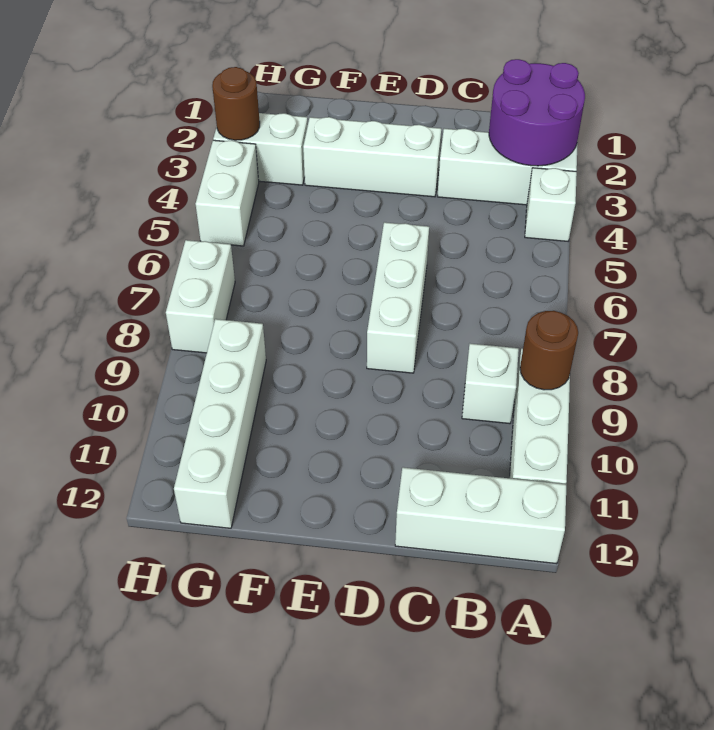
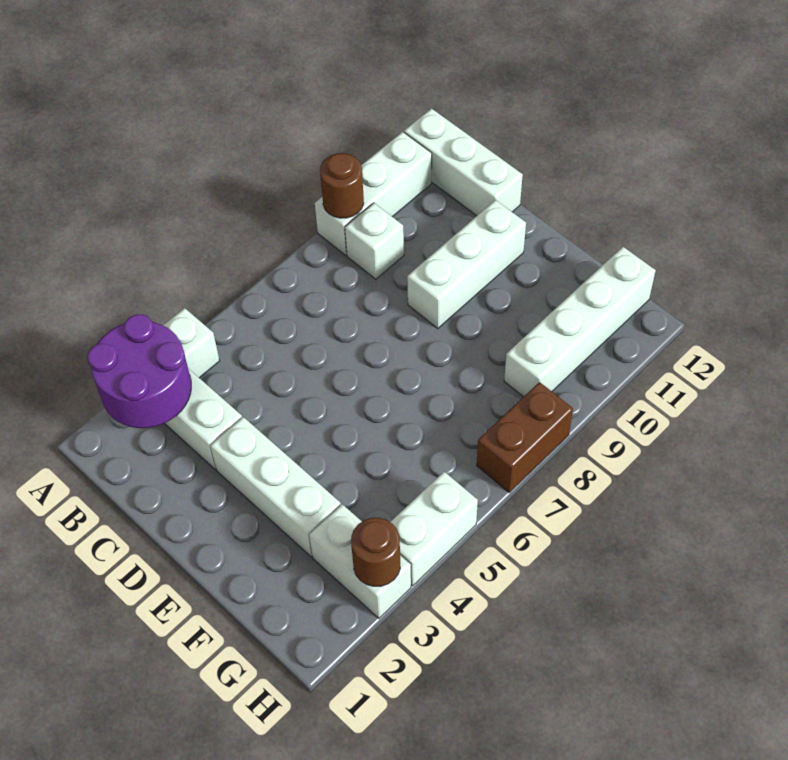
white brick D6:D8 level 1 -> white brick D9:D11 level 1
white brick H7:H8 level 1 -> brown brick H7:H8 level 1

